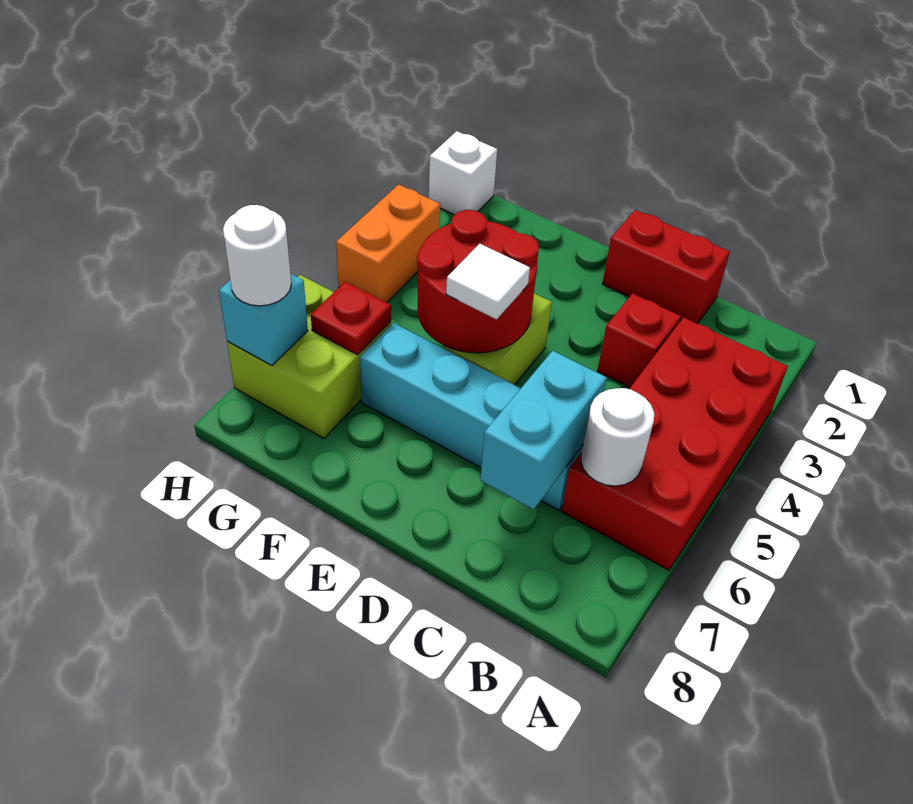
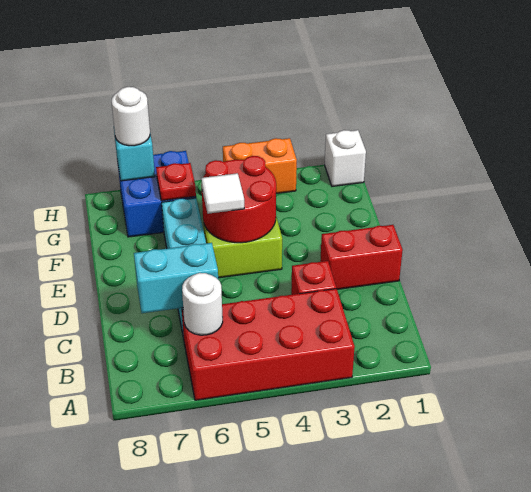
red brick C1:D1 level 1 -> red brick D1:D2 level 1
lime brick G6:H7 level 1 -> blue brick G6:H7 level 1

